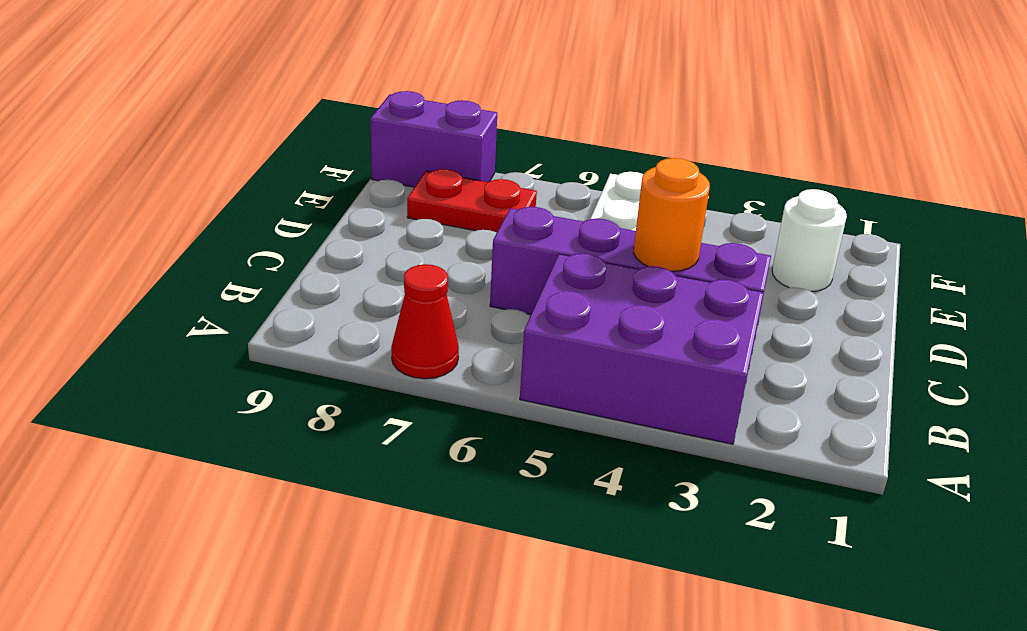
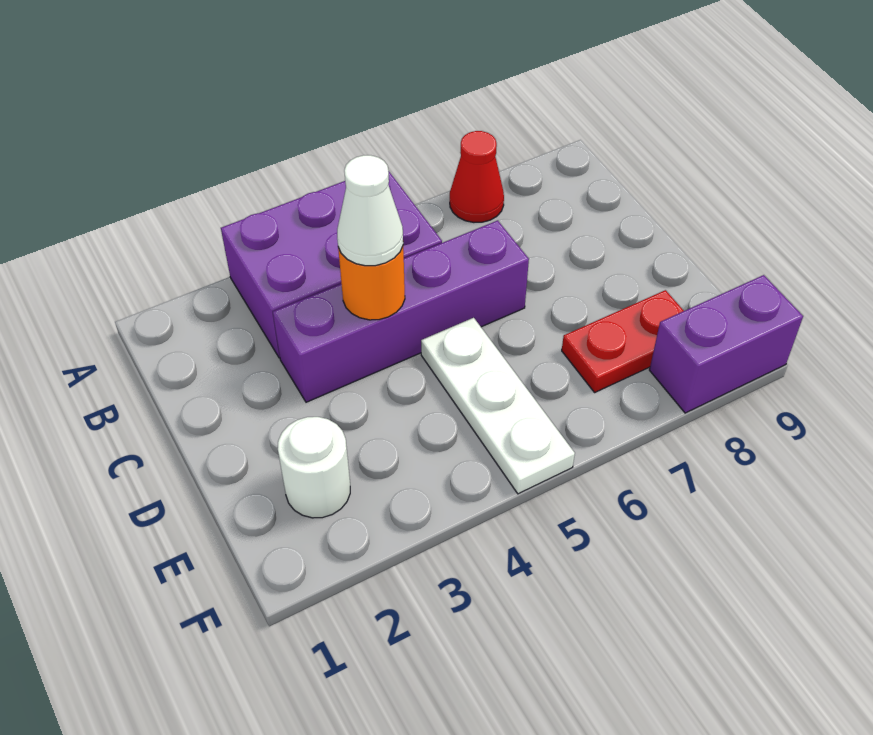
none -> white cone C4 level 3

